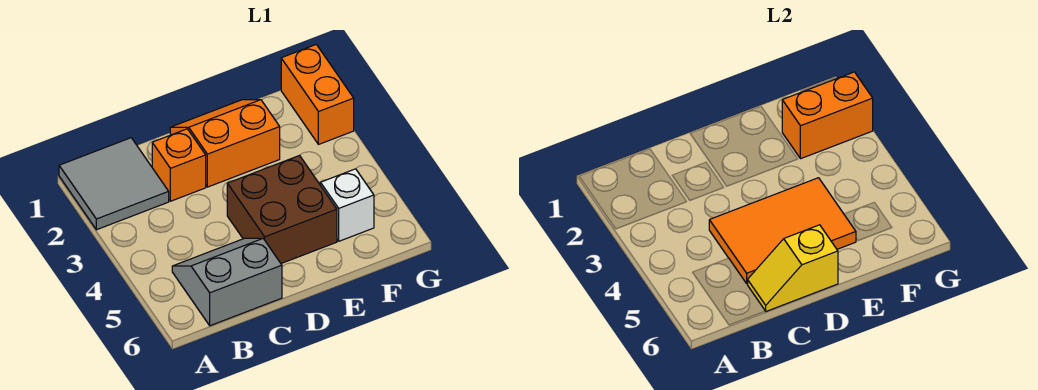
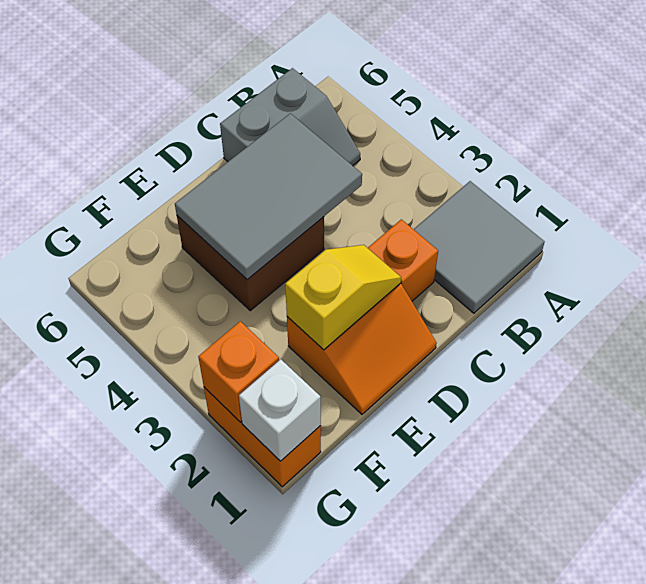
orange tile C4:E5 level 2 -> grey tile C4:E5 level 2
yellow slope C6:D6 level 2 top D -> yellow slope D2:E2 level 2 top E
orange brick F2:G2 level 2 -> orange brick G2 level 2
white brick F5 level 1 -> white brick G1 level 2

